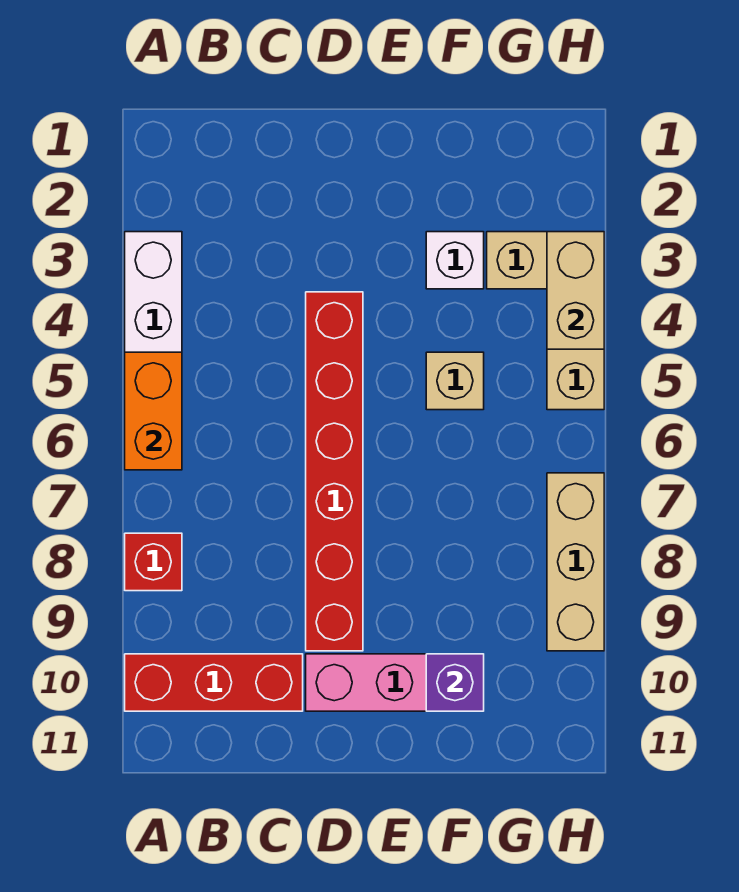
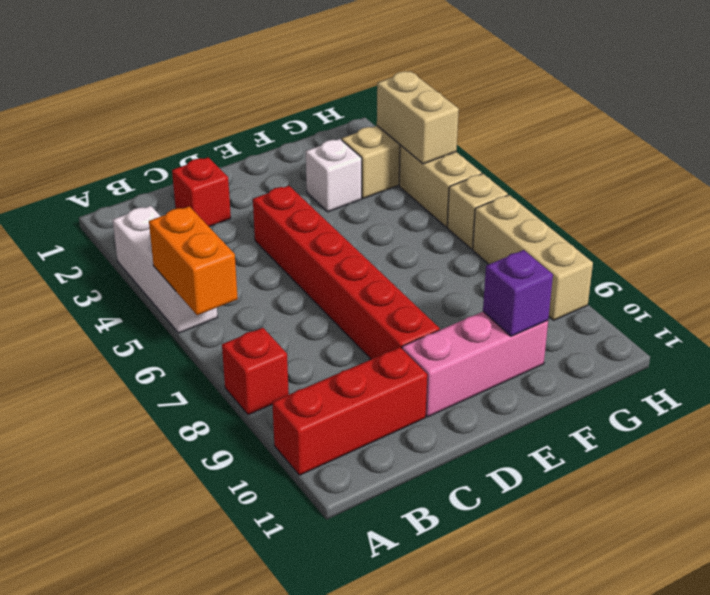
none -> red brick C2 level 1
tan brick F5 level 1 -> tan brick H6 level 1

